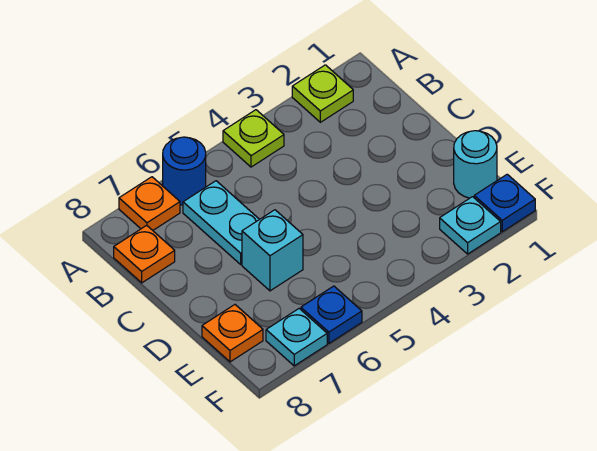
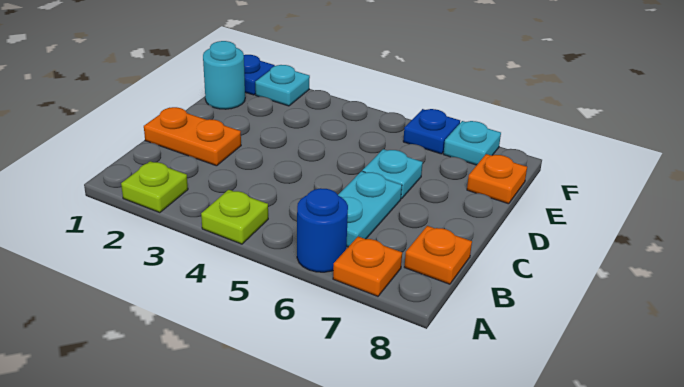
none -> orange plate C1:C2 level 1
cyan brick D6 level 1 -> cyan plate D6 level 1

